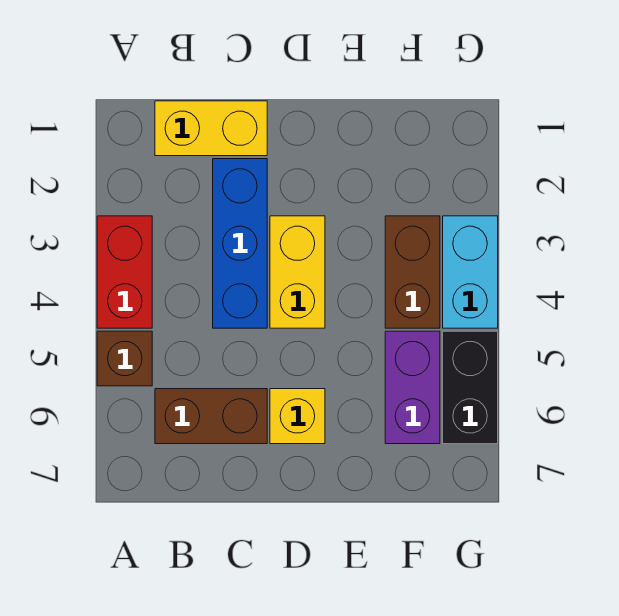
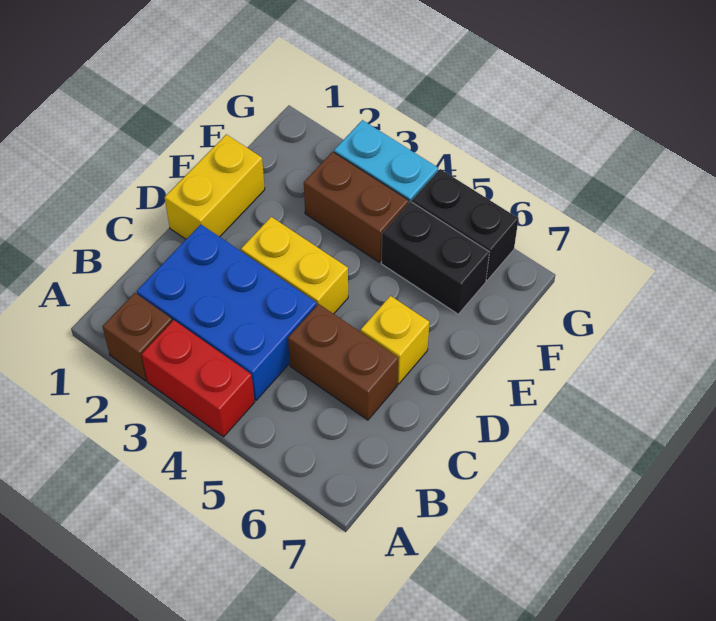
brown brick A5 level 1 -> brown brick A2 level 1
yellow brick B1:C1 level 1 -> yellow brick D1:E1 level 1
brown brick B6:C6 level 1 -> brown brick C5:C6 level 1
blue brick C2:C4 level 1 -> blue brick B2:C4 level 1
purple brick F5:F6 level 1 -> black brick F5:F6 level 1

